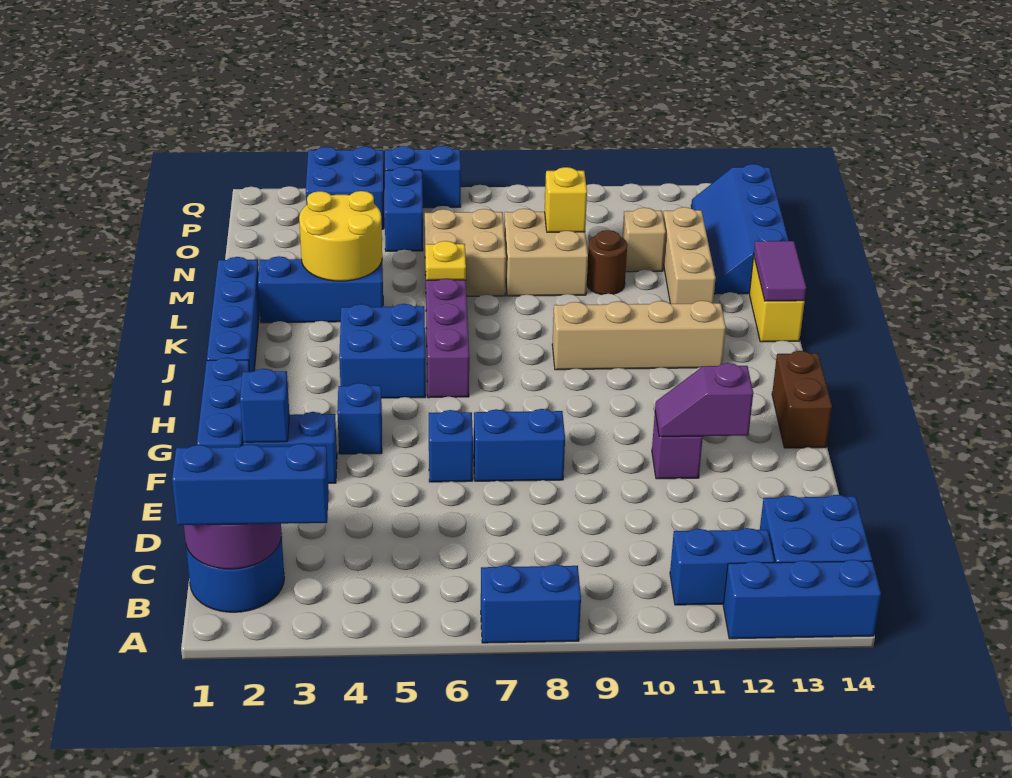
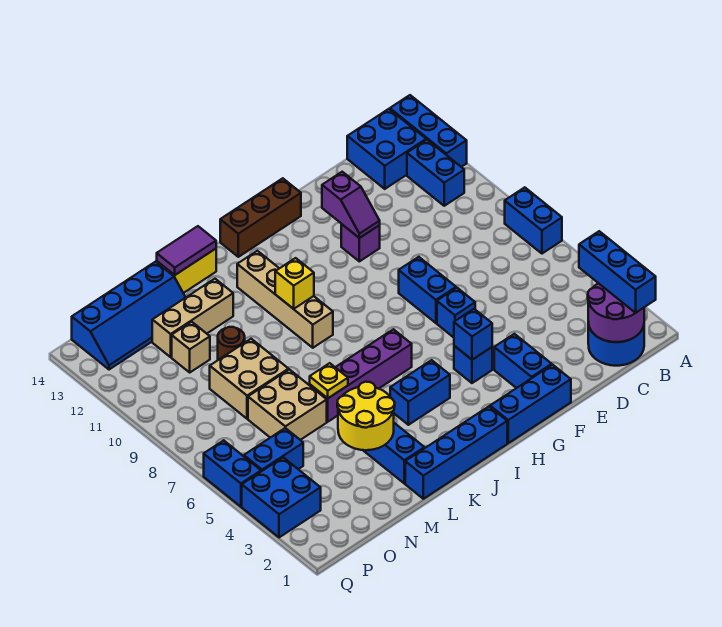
blue brick F2 level 2 -> blue brick G4 level 2
brown brick G14:H14 level 1 -> brown brick G14:I14 level 1
blue brick I4:J5 level 1 -> blue brick I4:J4 level 1
yellow brick N9 level 2 -> yellow brick J10 level 2

